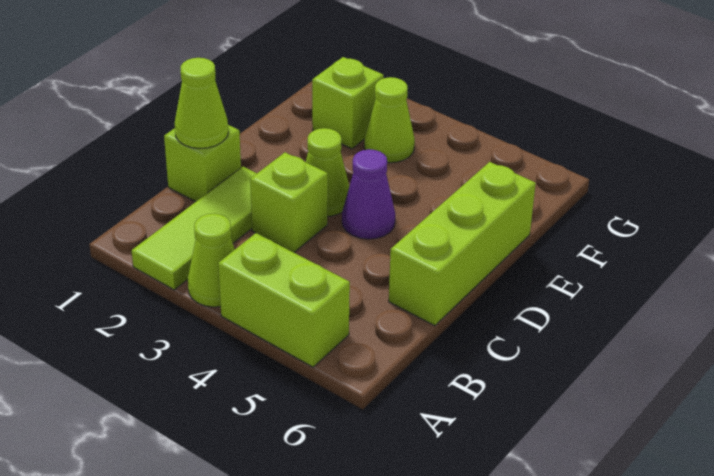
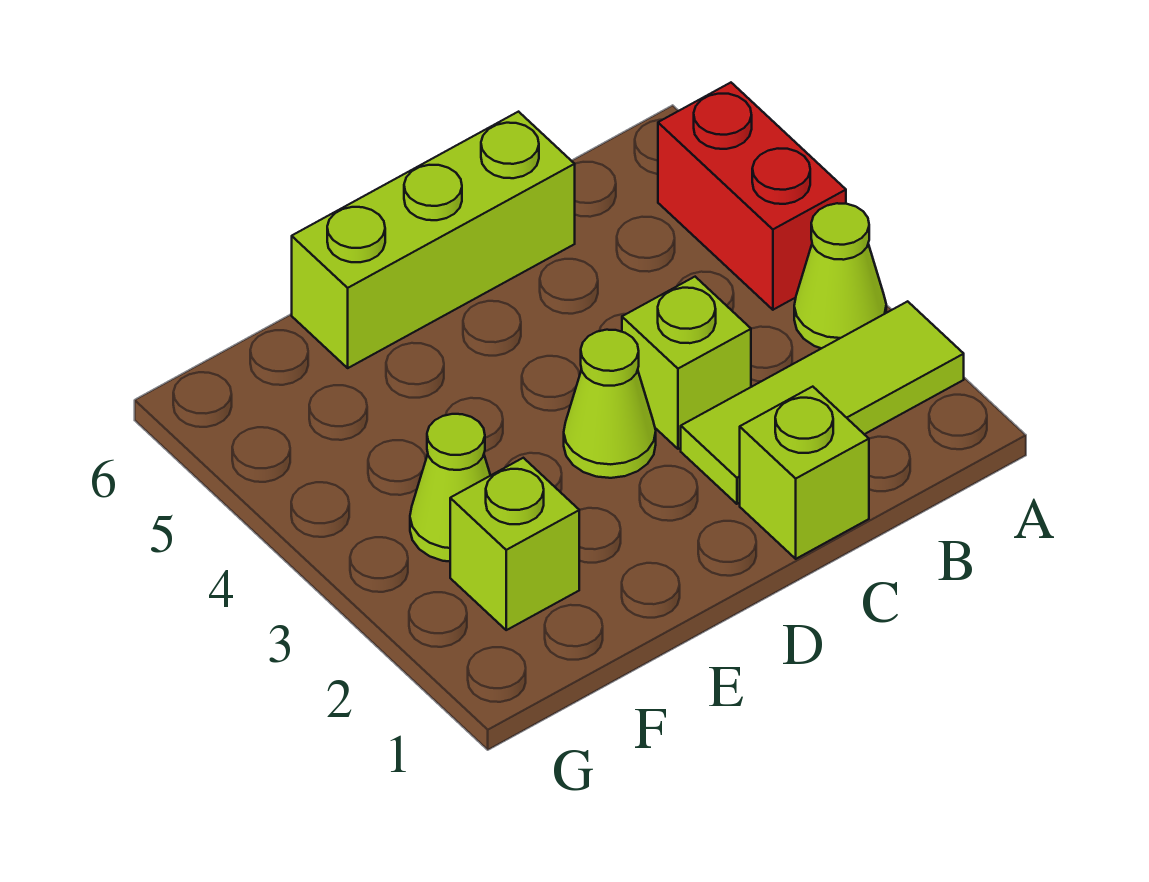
lime brick A4:A5 level 1 -> red brick A4:A5 level 1
lime cone C1 level 2 -> none
purple cone D4 level 1 -> none

